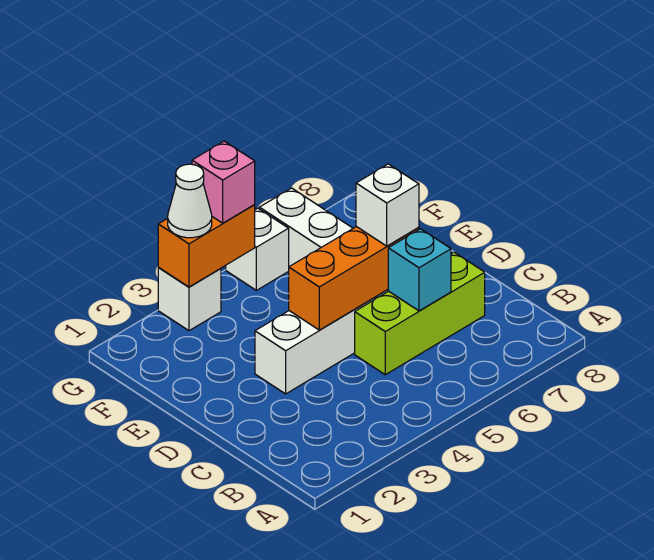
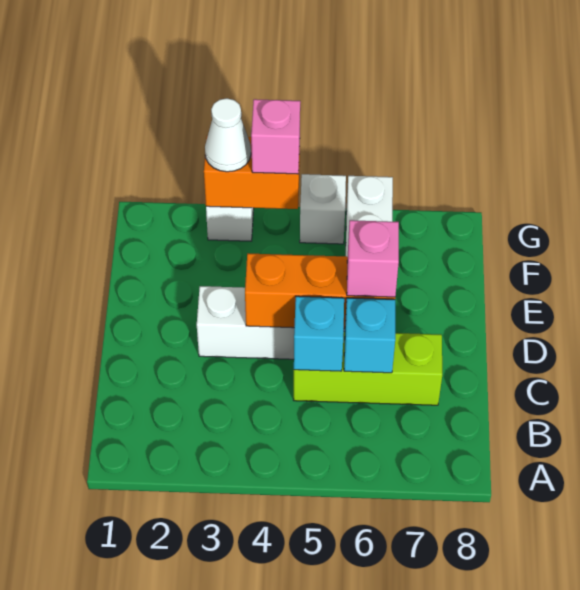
none -> cyan brick C5 level 2
white brick D6 level 3 -> pink brick D6 level 3

